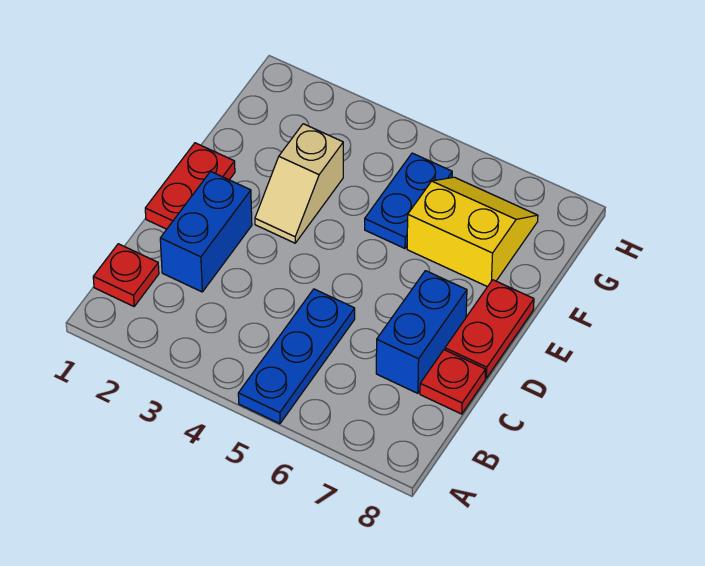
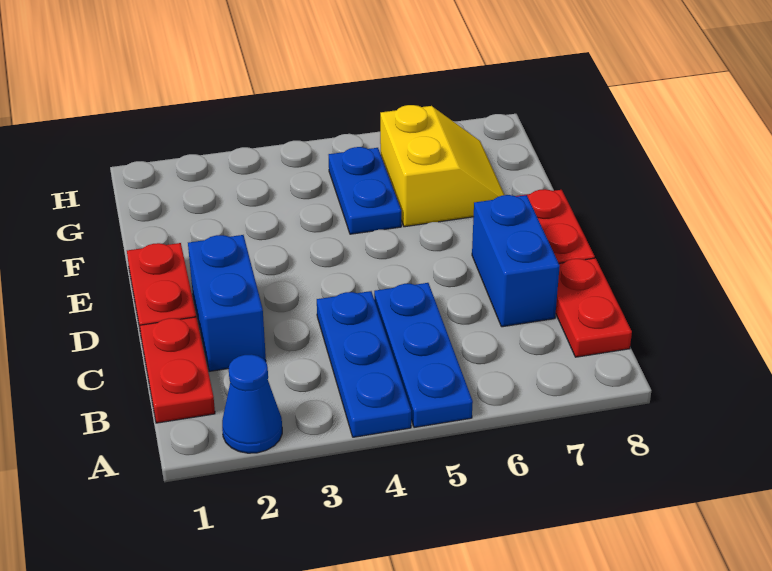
none -> blue cone A2 level 1
none -> blue plate A4:C4 level 1
red plate B1 level 1 -> red plate B1:C1 level 1
red plate C8 level 1 -> red plate B8:C8 level 1
tan slope E3:F3 level 1 top F -> none
yellow slope F6:G7 level 1 top F -> yellow slope F6:G7 level 1 top 6

